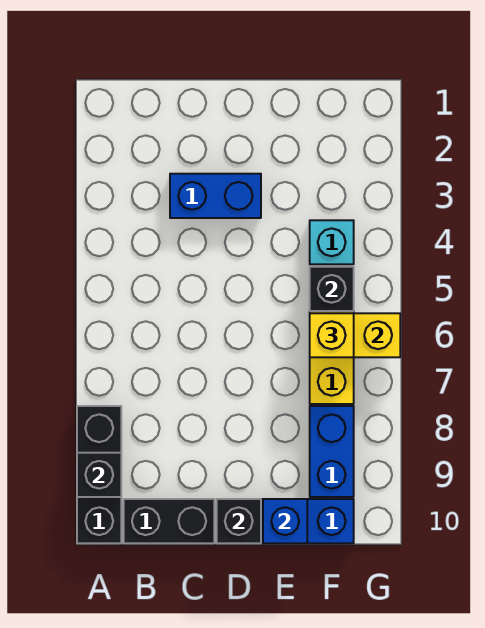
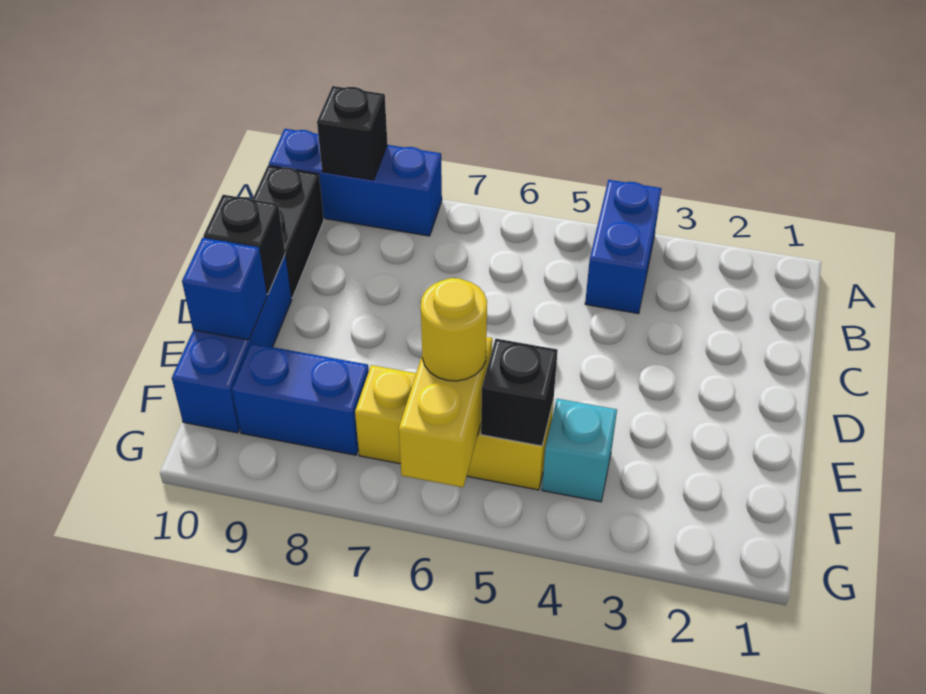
black brick A8:A10 level 1 -> blue brick A8:A10 level 1
blue brick C3:D3 level 1 -> blue brick A4:B4 level 1
yellow brick F6 level 3 -> yellow round brick F6 level 3

